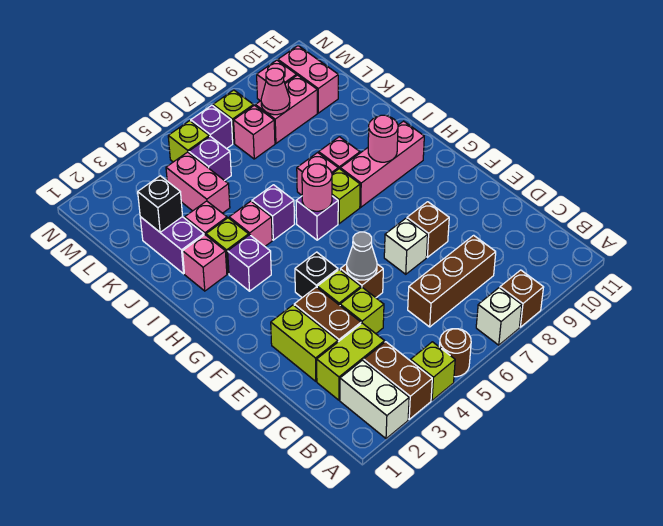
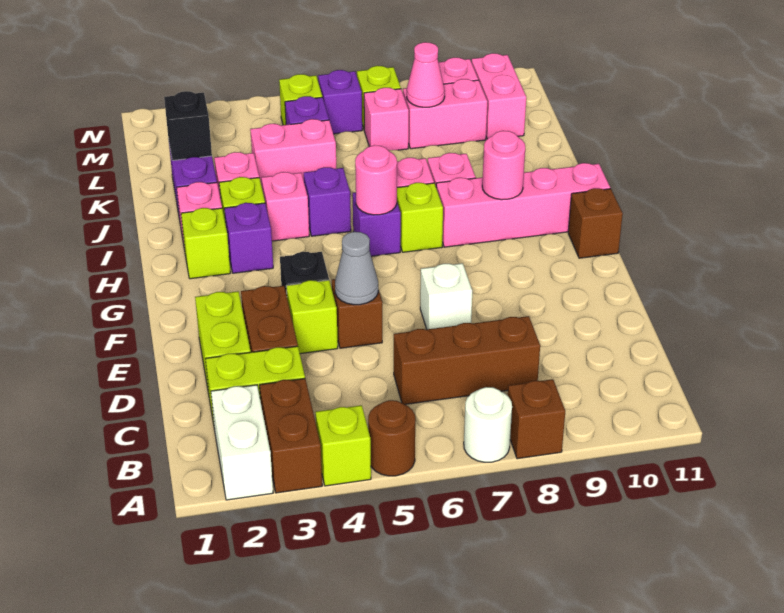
white brick A7 level 1 -> white round brick A7 level 1
lime brick D4 level 1 -> lime brick H2 level 1
brown brick E8 level 1 -> brown brick G11 level 1
pink brick H8:H10 level 1 -> pink brick H8:H11 level 1
pink brick K4:L4 level 1 -> pink brick K4:K5 level 1

